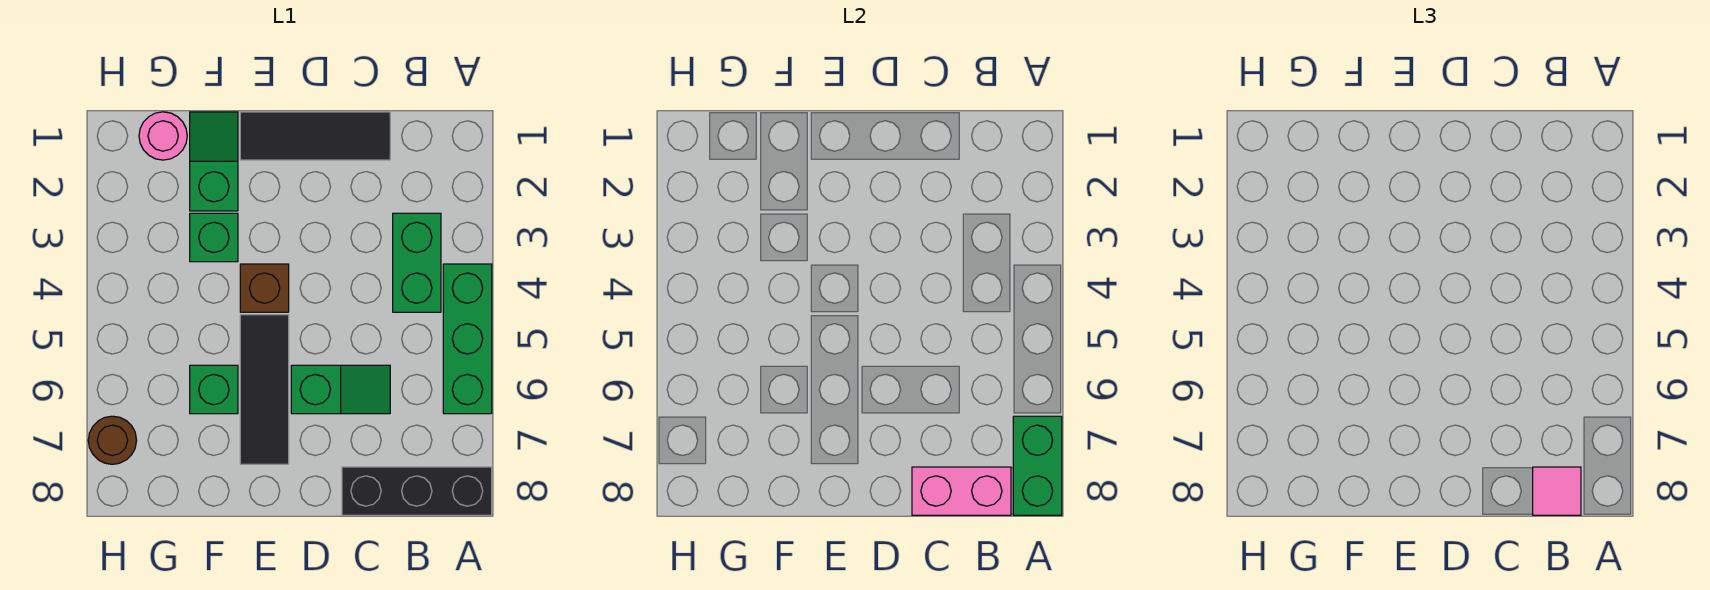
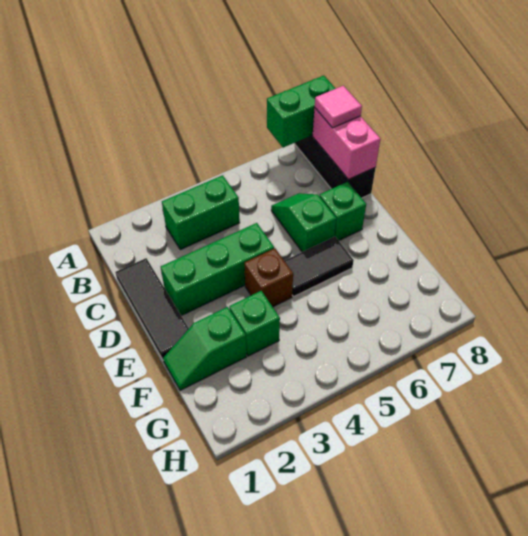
green brick A4:A6 level 1 -> green brick D2:D4 level 1
black tile E5:E7 level 1 -> black tile E5:E6 level 1
green brick F6 level 1 -> green brick D7 level 1
pink round brick G1 level 1 -> none
brown round brick H7 level 1 -> none

